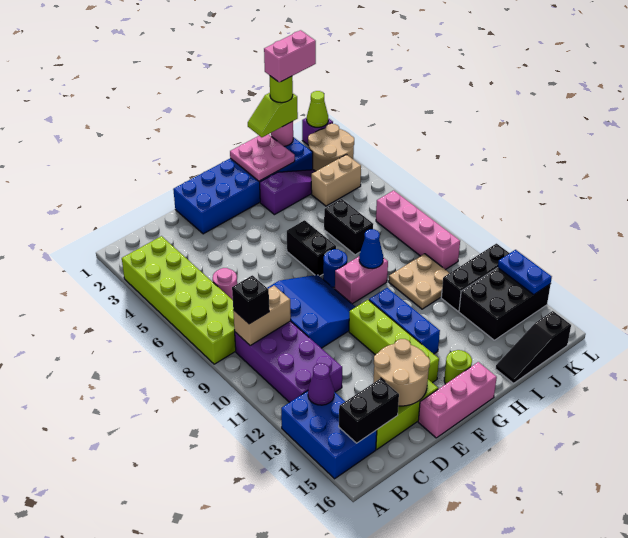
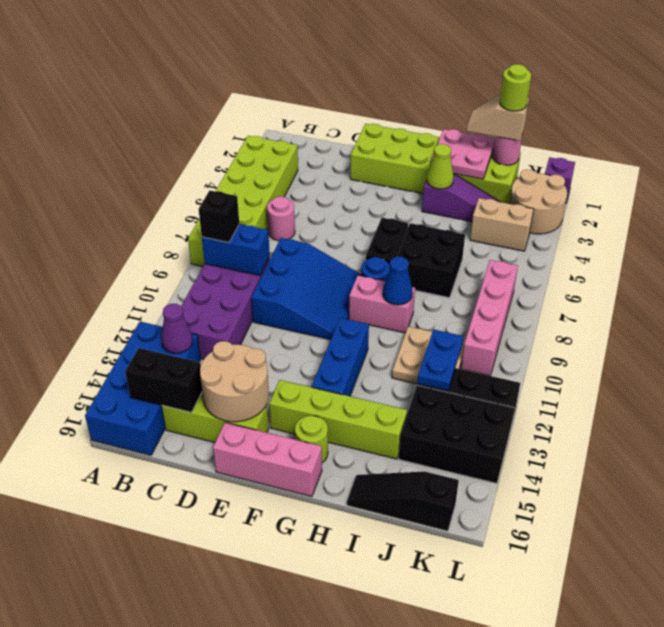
blue brick A13:B15 level 1 -> blue brick A13:B16 level 1
tan brick B9:C9 level 2 -> blue brick B9:C9 level 2
blue brick E1:J2 level 1 -> lime brick E1:J2 level 1
lime brick F11:F14 level 1 -> lime brick F14:I14 level 1
lime slope I1:J1 level 3 top J -> tan slope I1:J1 level 3 top J
black brick I6:I7 level 1 -> black brick H6:I7 level 1
pink brick J1:K1 level 5 -> none
lime cone L1 level 2 -> lime cone H3 level 2
blue plate L13:L14 level 2 -> blue plate J11:J12 level 2

